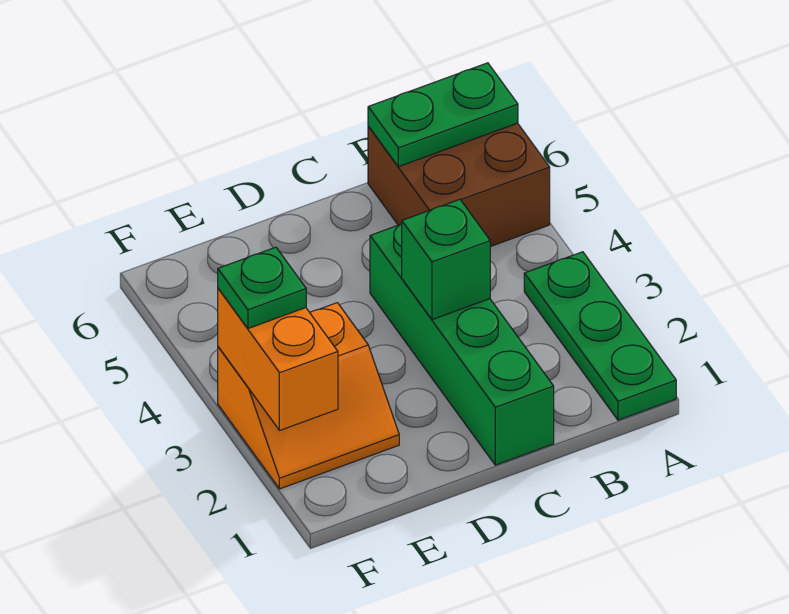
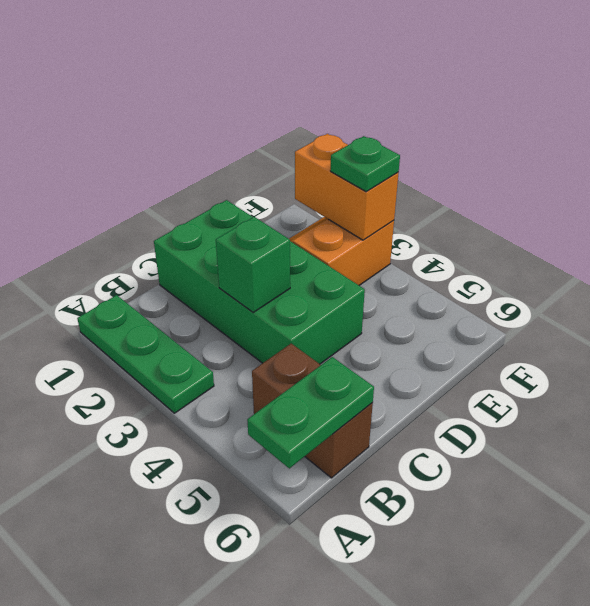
brown brick A5:B6 level 1 -> brown brick B5:B6 level 1
green brick C1:C4 level 1 -> green brick C1:D4 level 1

